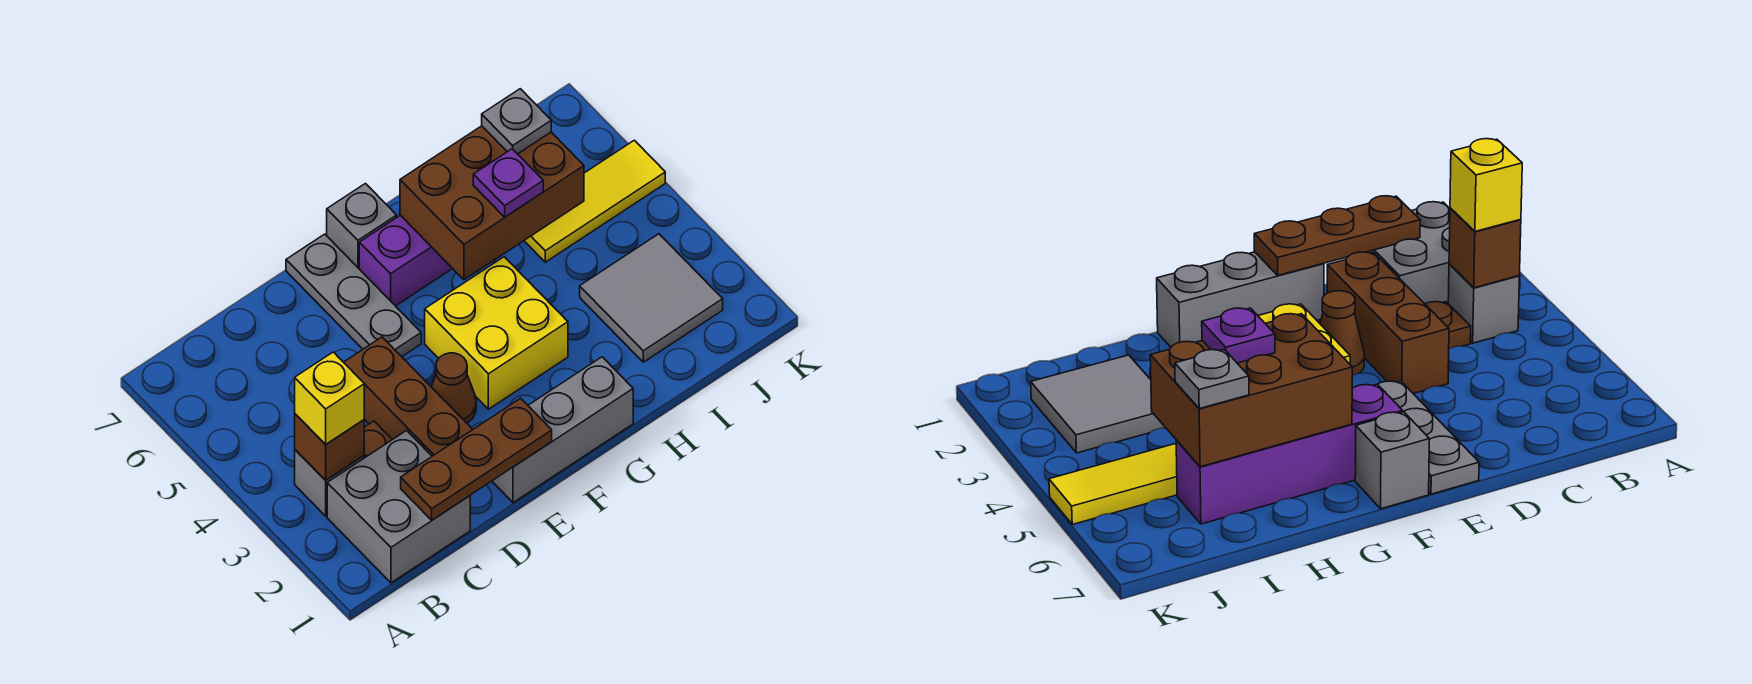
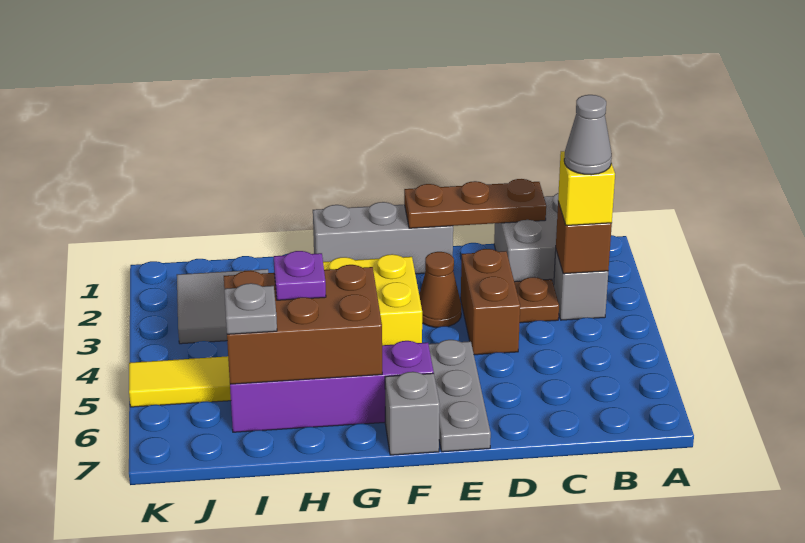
none -> grey cone B3 level 4
brown brick D2:D4 level 1 -> brown brick D3:D4 level 1

